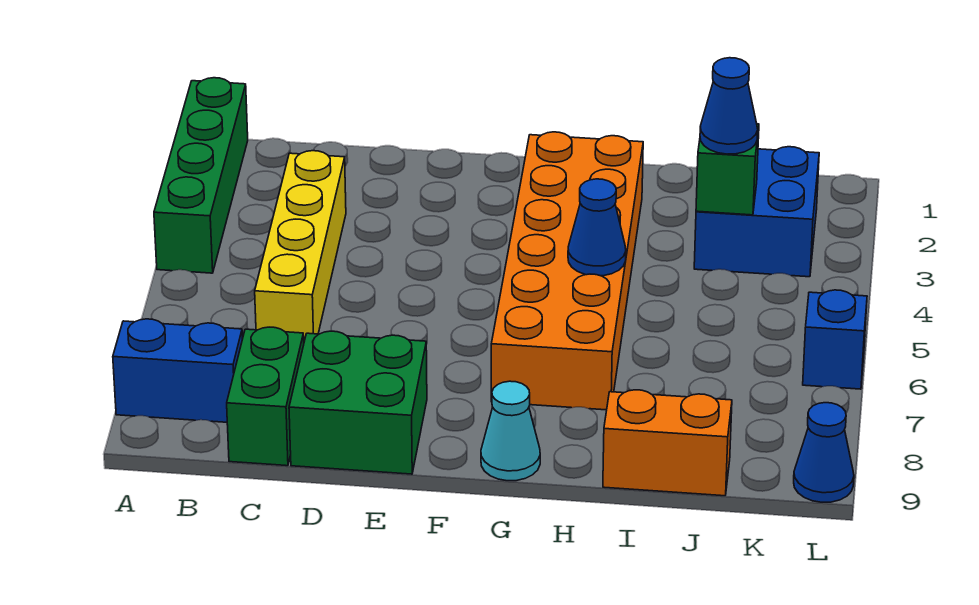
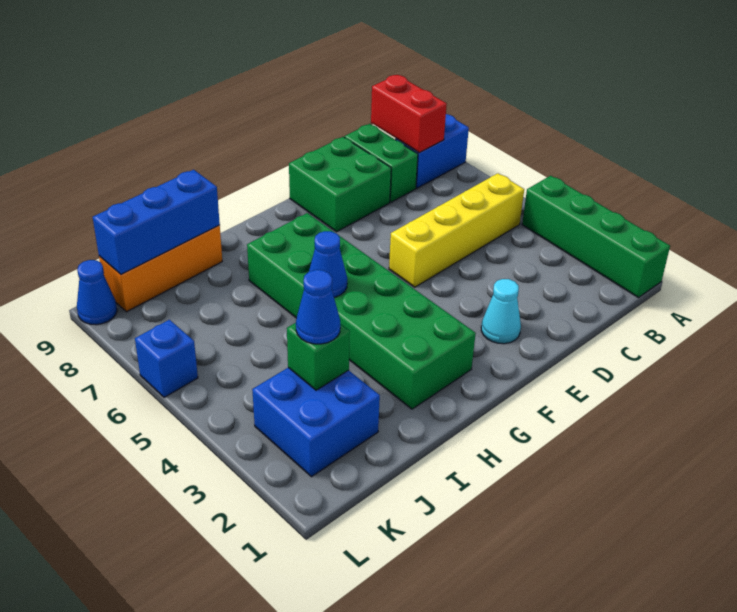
none -> red brick B8:B9 level 2
yellow brick C3:C6 level 1 -> yellow brick B5:E5 level 1
orange brick G2:H7 level 1 -> green brick G2:H7 level 1
cyan cone G9 level 1 -> cyan cone E2 level 1
orange brick I9:J9 level 1 -> orange brick I9:K9 level 1
none -> blue brick I9:K9 level 2

